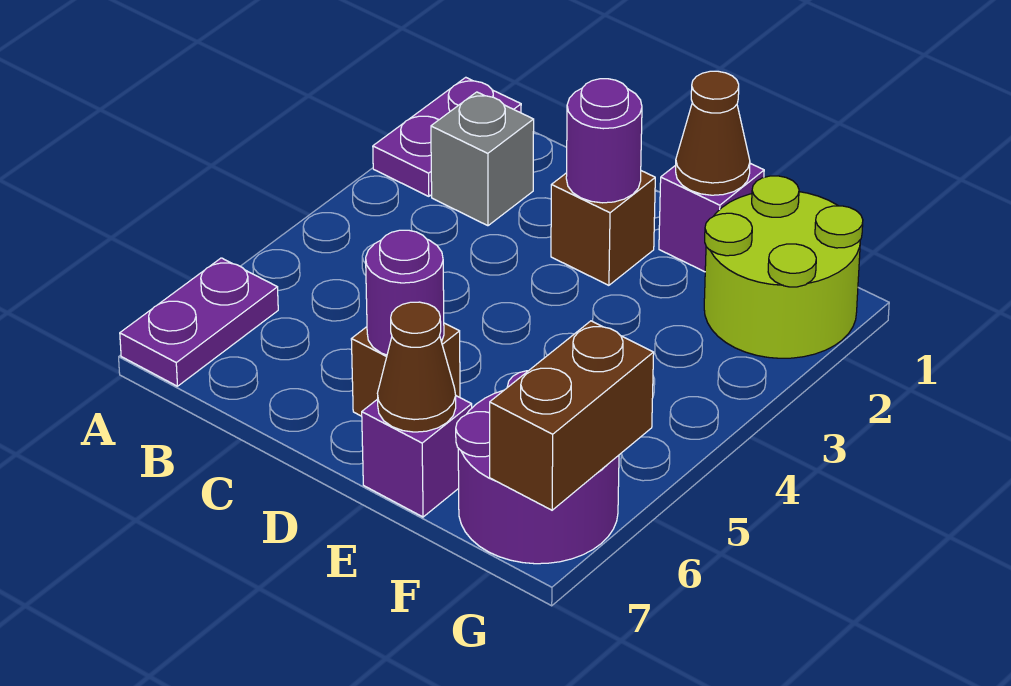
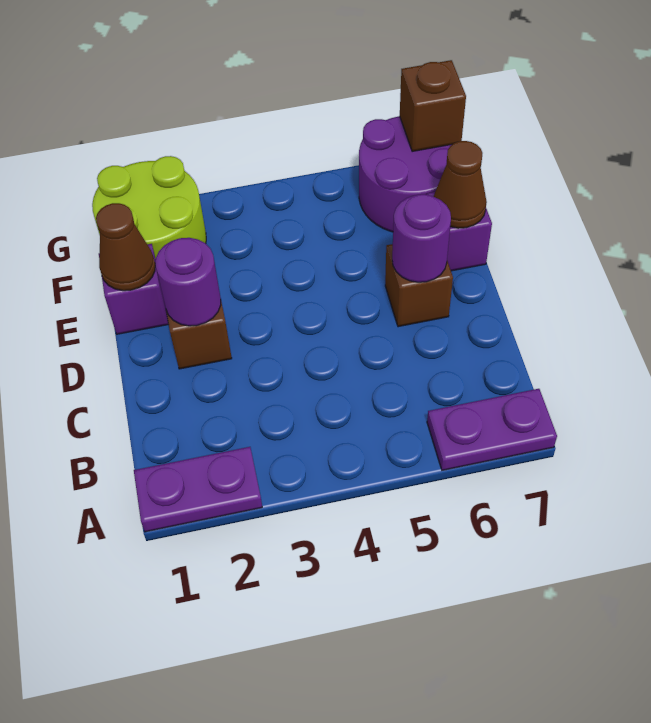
grey brick B2 level 1 -> none
brown brick G6:G7 level 2 -> brown brick G7 level 2

